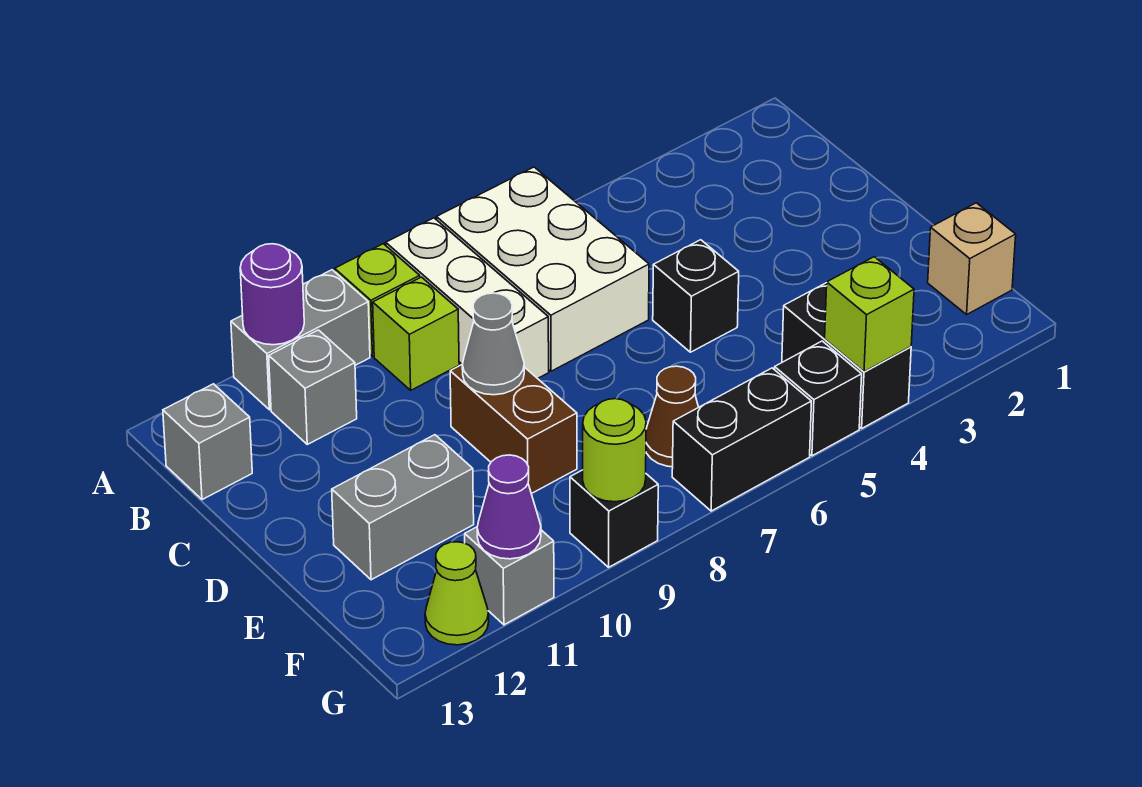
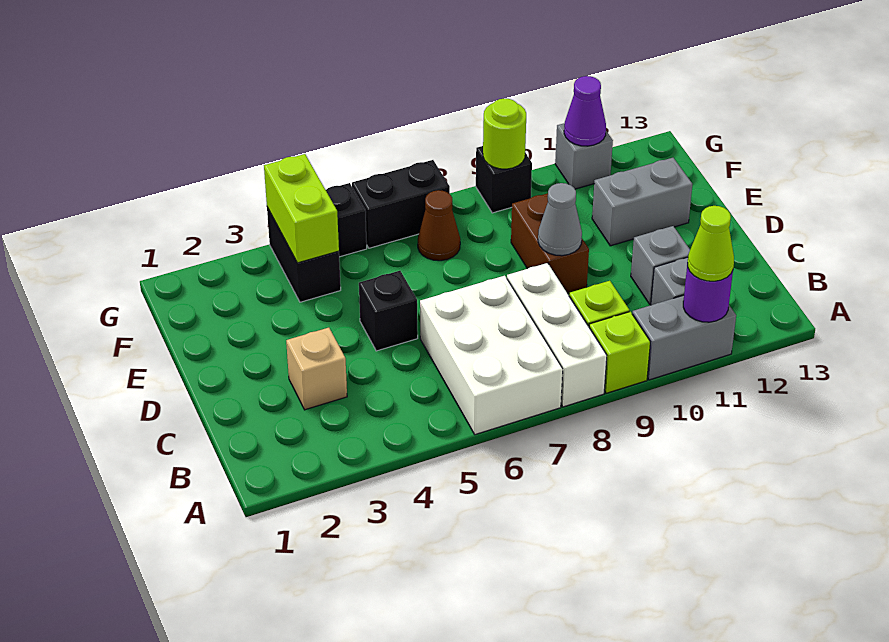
grey brick B13 level 1 -> grey brick C11 level 1
tan brick F1 level 1 -> tan brick C3 level 1
lime brick G4 level 2 -> lime brick F4:G4 level 2
lime cone G12 level 1 -> lime cone A11 level 3

